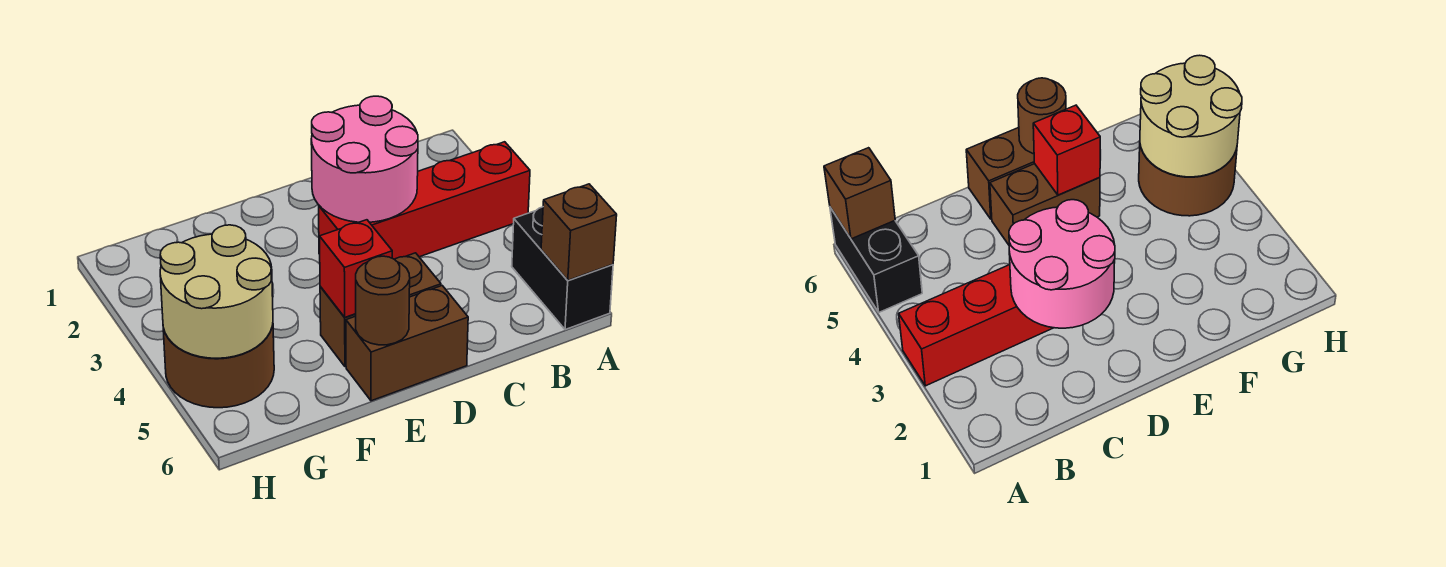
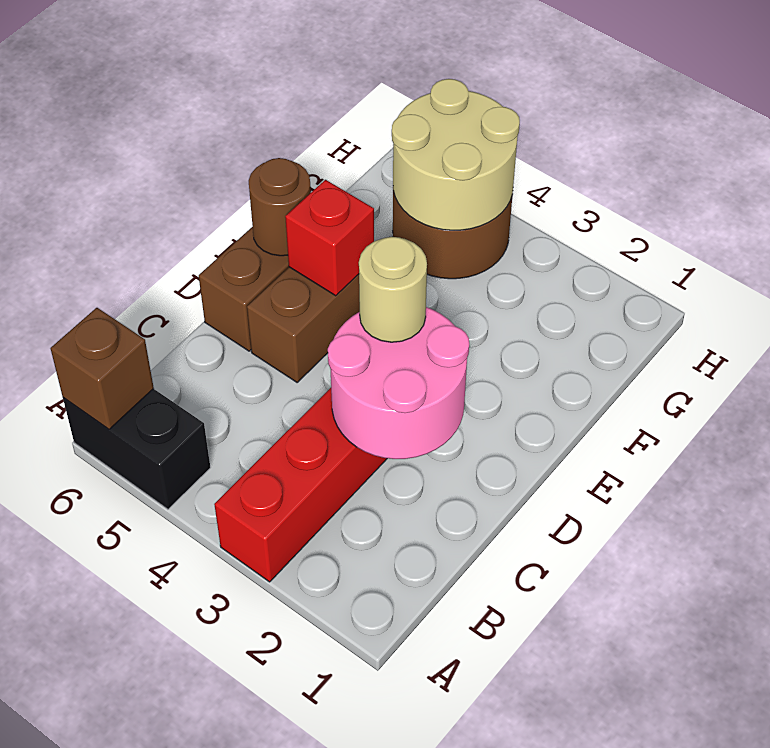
none -> tan round brick D3 level 3

